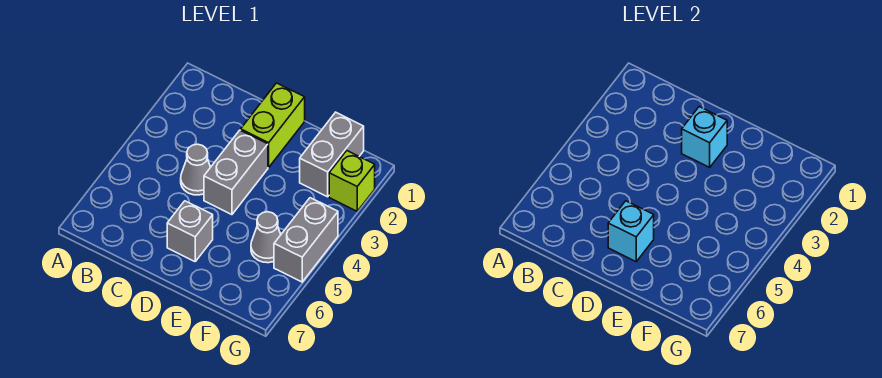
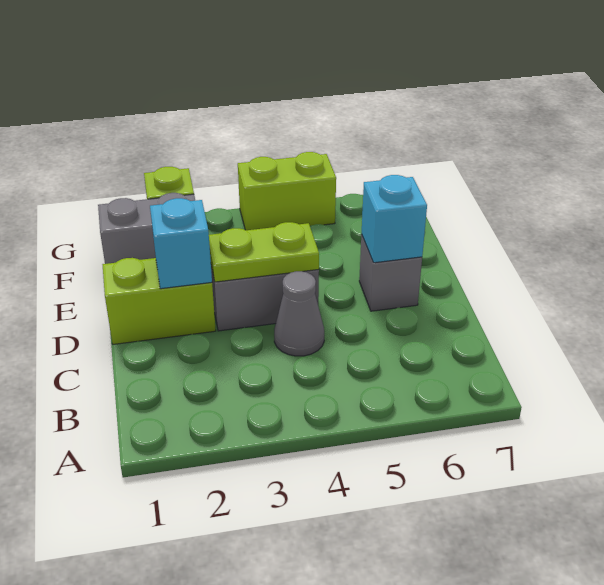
none -> lime plate D3:D4 level 2
grey cone F5 level 1 -> none
grey brick G4:G5 level 1 -> lime brick G4:G5 level 1

